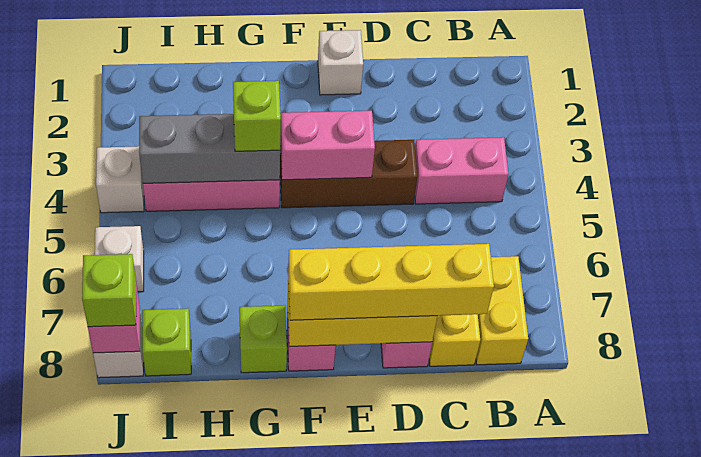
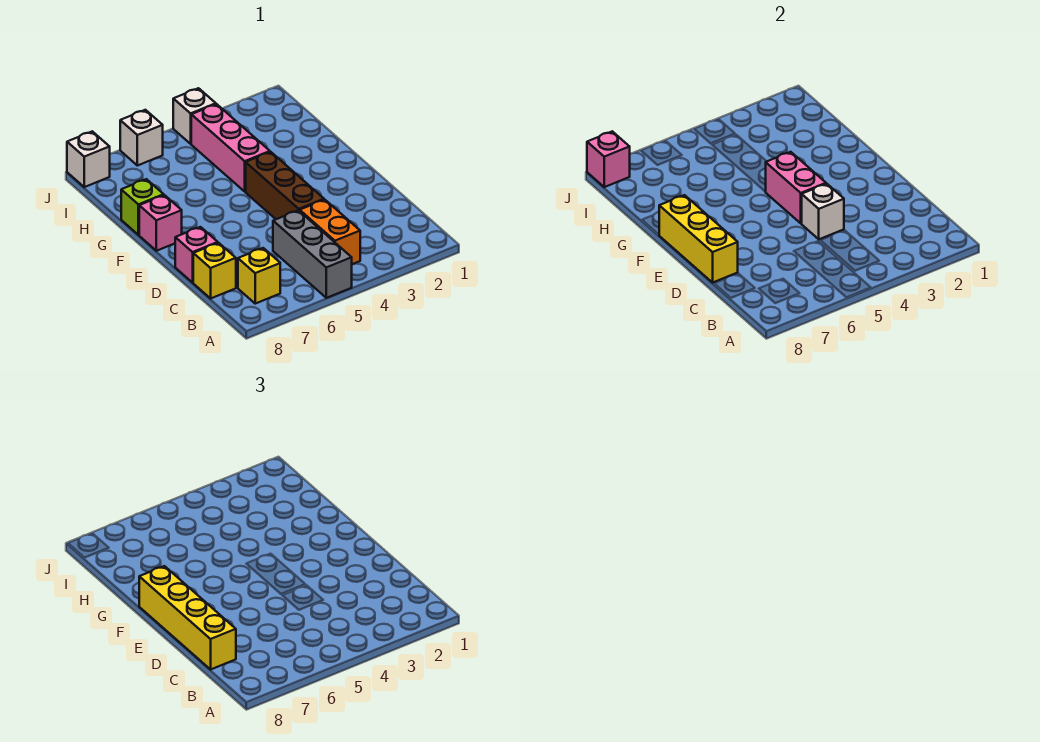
pink brick B4:C4 level 1 -> orange brick B4:C4 level 1
yellow brick B7:B8 level 1 -> yellow brick B7 level 1
white brick E1 level 1 -> white brick D4 level 2
grey brick G4:I4 level 2 -> grey brick A5:C5 level 1
lime brick G4 level 3 -> none
lime brick I8 level 1 -> none
lime brick J8 level 3 -> none

